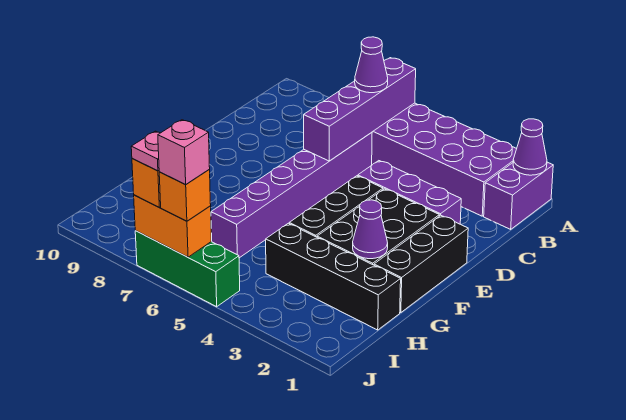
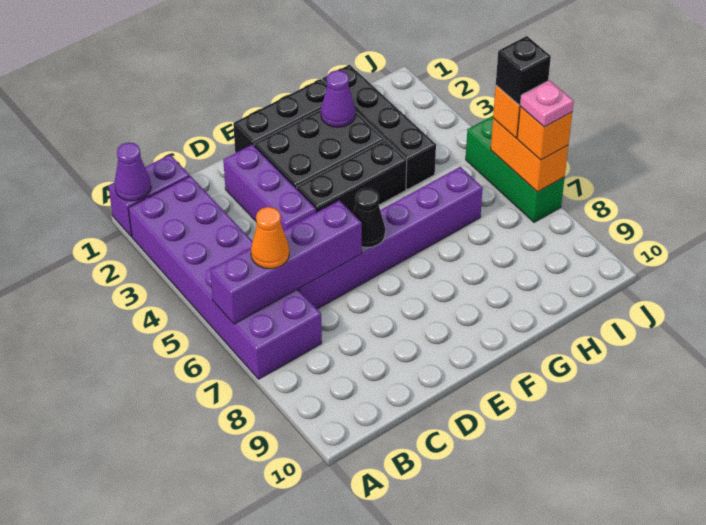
purple cone B6 level 3 -> orange cone B6 level 3
none -> black cone E6 level 2
pink brick J6 level 4 -> black brick J6 level 4

